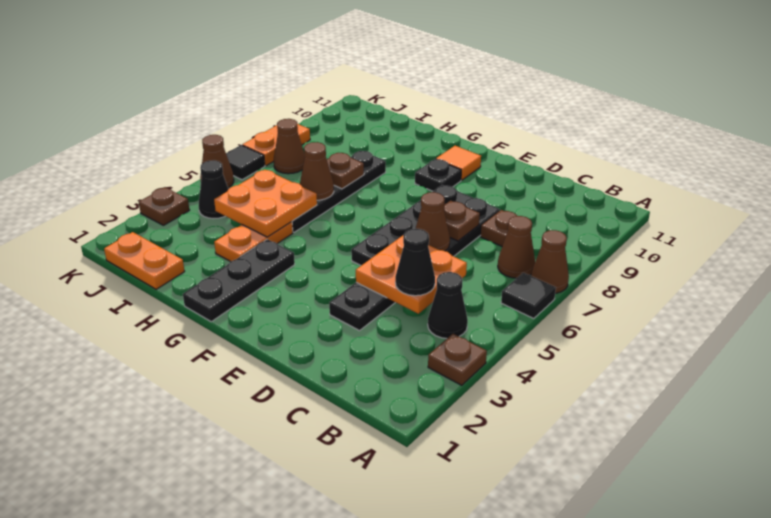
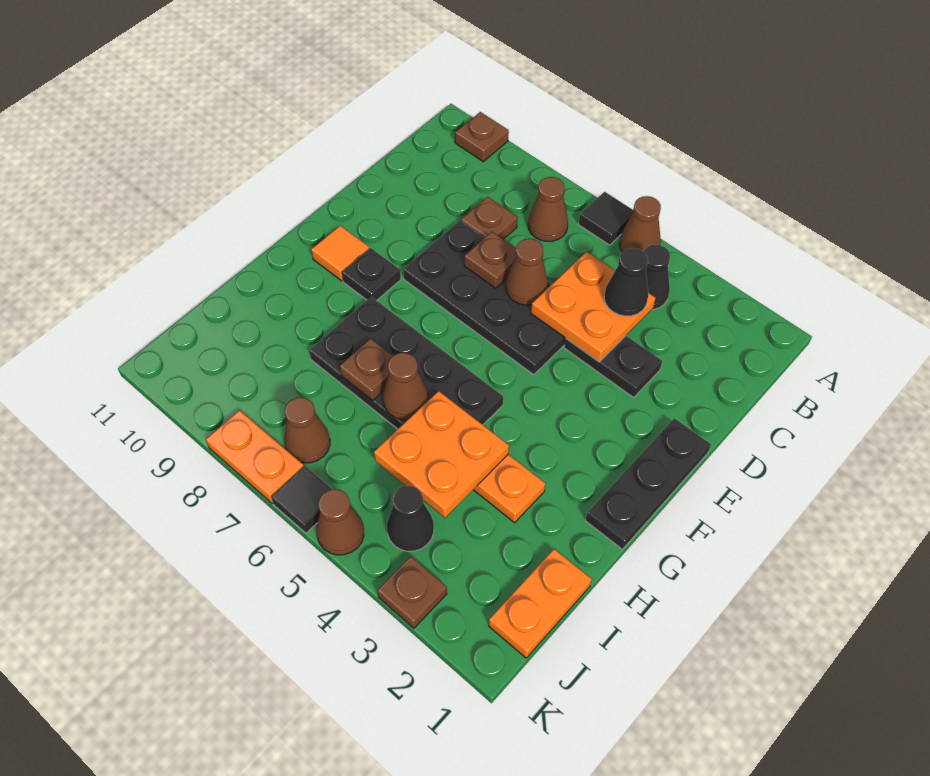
brown plate A3 level 1 -> brown plate A10 level 1
brown cone A7 level 1 -> brown cone A5 level 1
black plate G1:G3 level 1 -> black plate E1:G1 level 1
black plate H5:H8 level 1 -> black plate G5:H8 level 1

